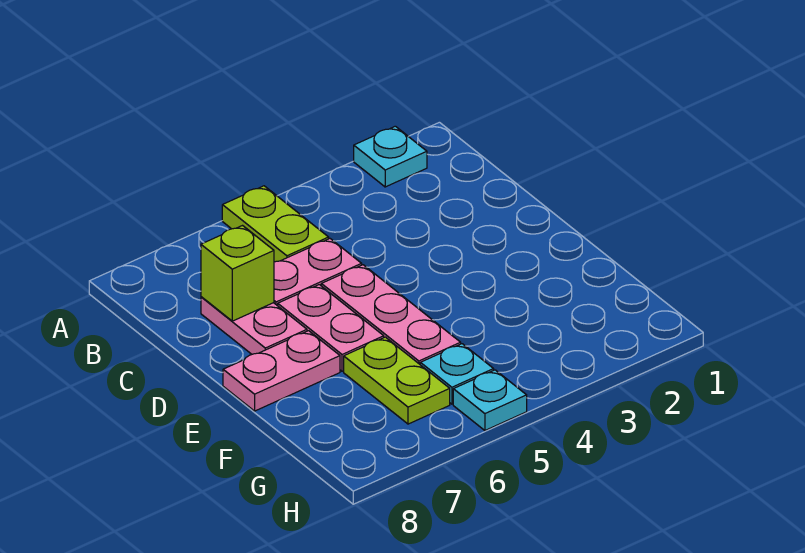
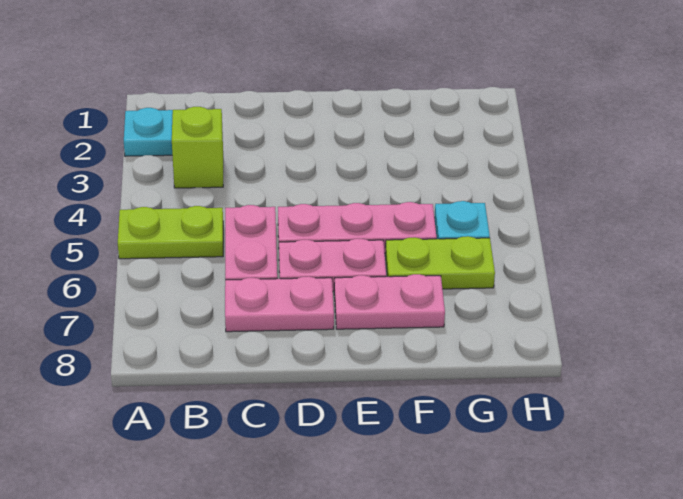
lime brick C7 level 2 -> lime brick B3 level 1
pink plate E7:E8 level 1 -> pink plate E7:F7 level 1
cyan plate H5 level 1 -> none

